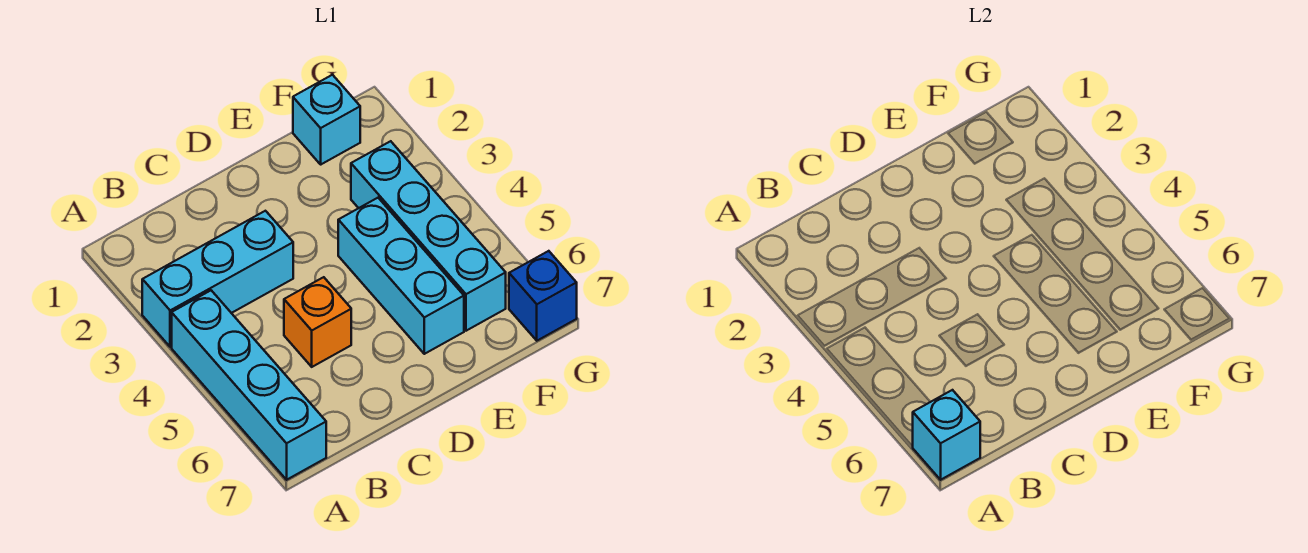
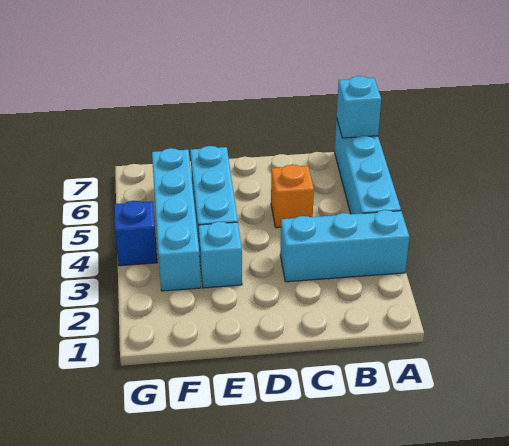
cyan brick F1 level 1 -> cyan brick E3 level 1
blue brick G7 level 1 -> blue brick G4 level 1

